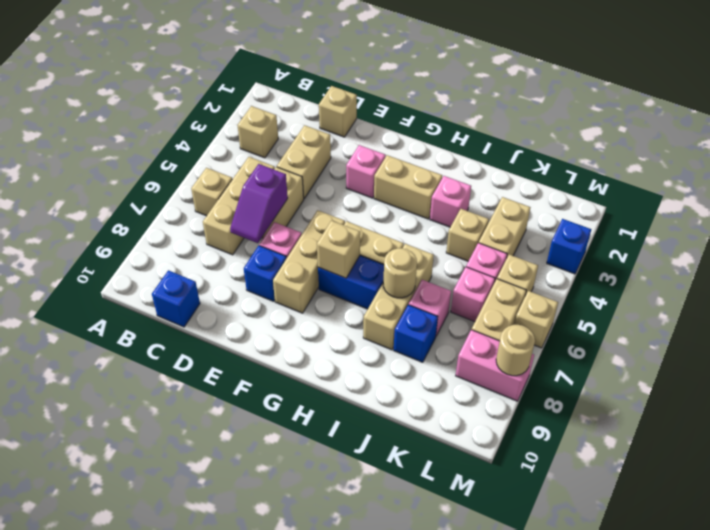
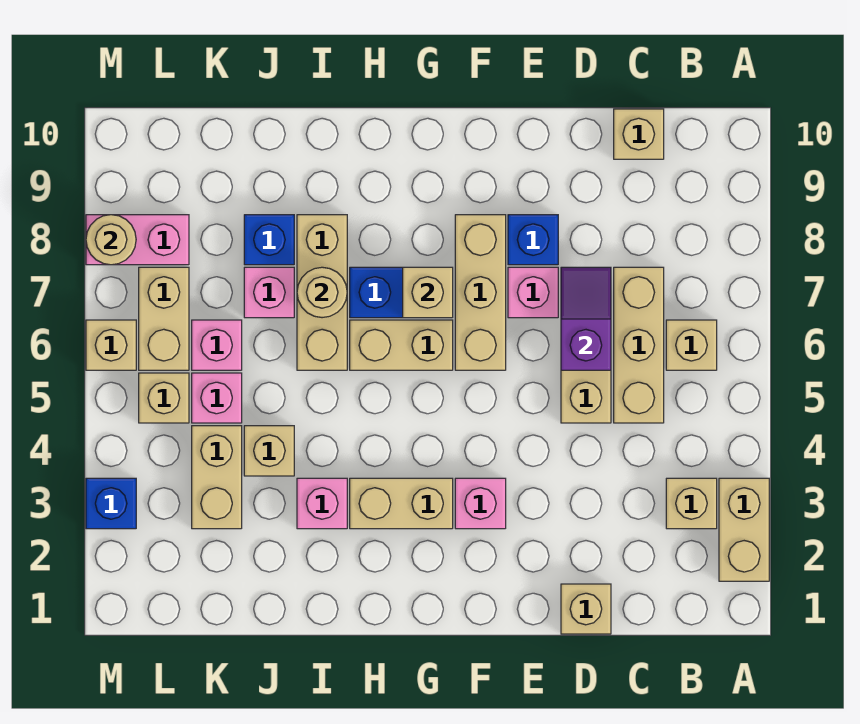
blue brick C10 level 1 -> tan brick C10 level 1
tan brick D3:D4 level 1 -> tan brick A2:A3 level 1

